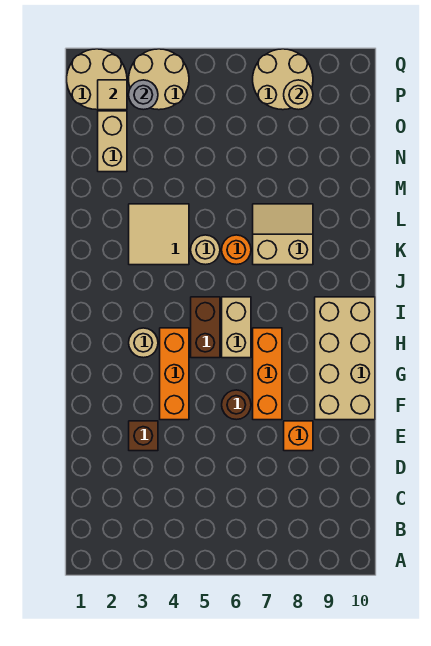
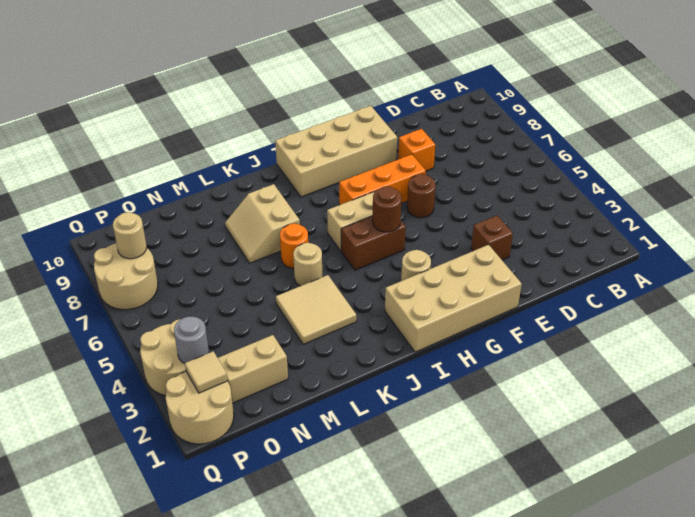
none -> tan brick F1:I2 level 1
orange brick F4:H4 level 1 -> none
none -> brown round brick H5 level 2

